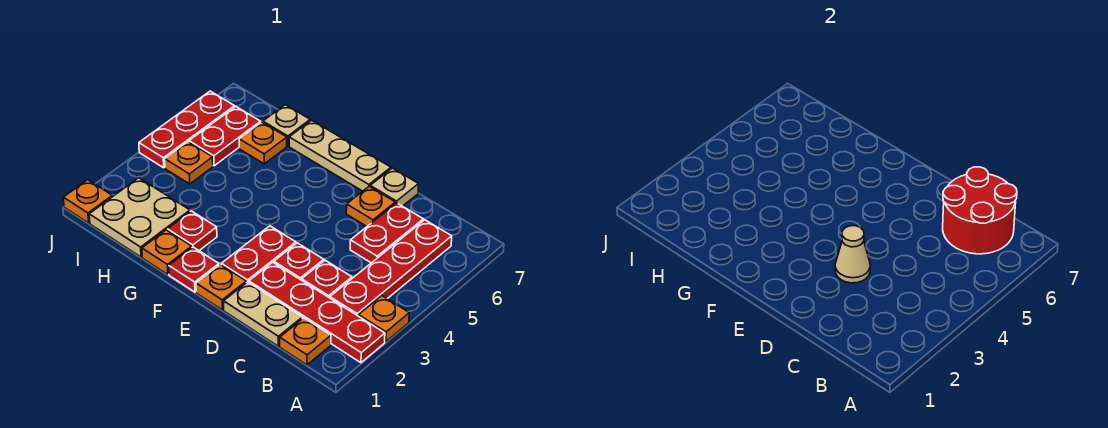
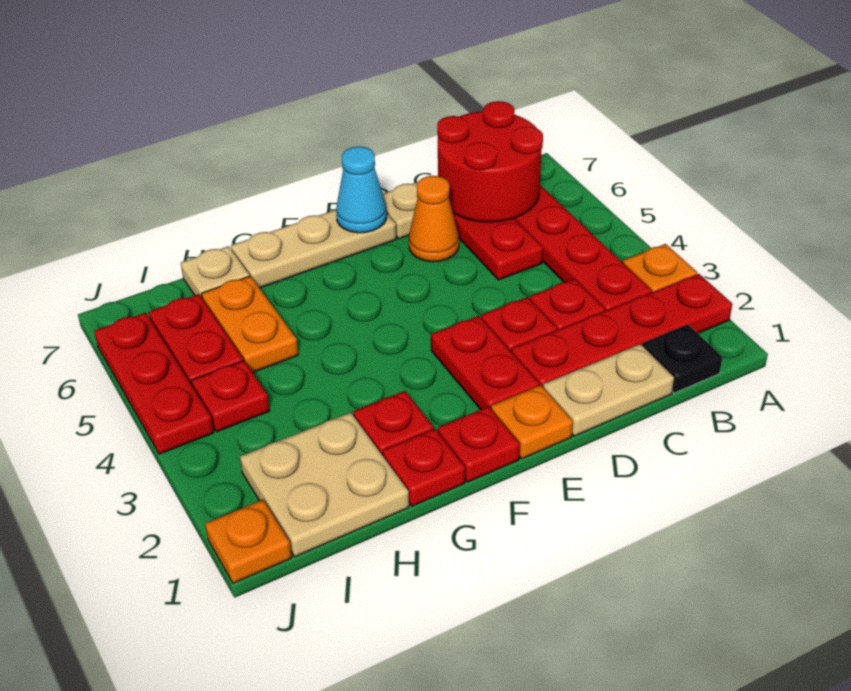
orange plate B1 level 1 -> black plate B1 level 1
tan cone D3 level 2 -> none
orange plate D6 level 1 -> orange cone D6 level 1
none -> cyan cone E7 level 2
orange plate G1 level 1 -> red plate G1 level 1
orange plate H6 level 1 -> orange plate H5:H6 level 1
orange plate I4 level 1 -> red plate I4 level 1

